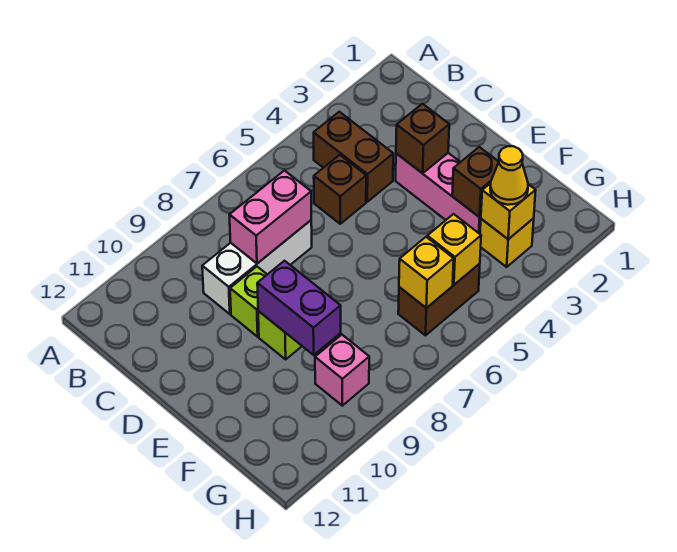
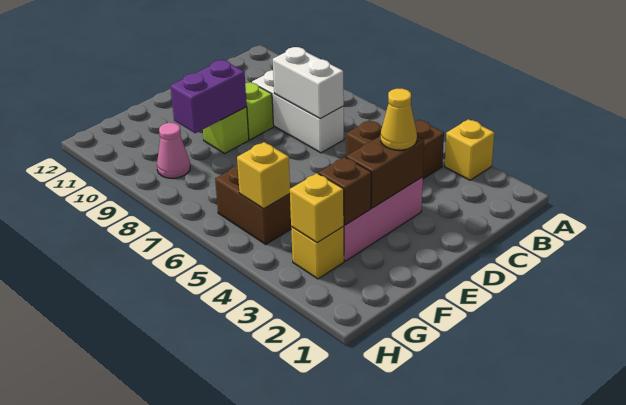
pink brick C7:C8 level 2 -> white brick C7:C8 level 2
brown brick D3 level 2 -> brown brick D3:E3 level 2
yellow cone G3 level 3 -> yellow cone D3 level 3
yellow brick G6 level 2 -> yellow brick A3 level 1
pink brick G9 level 1 -> pink cone G9 level 1

